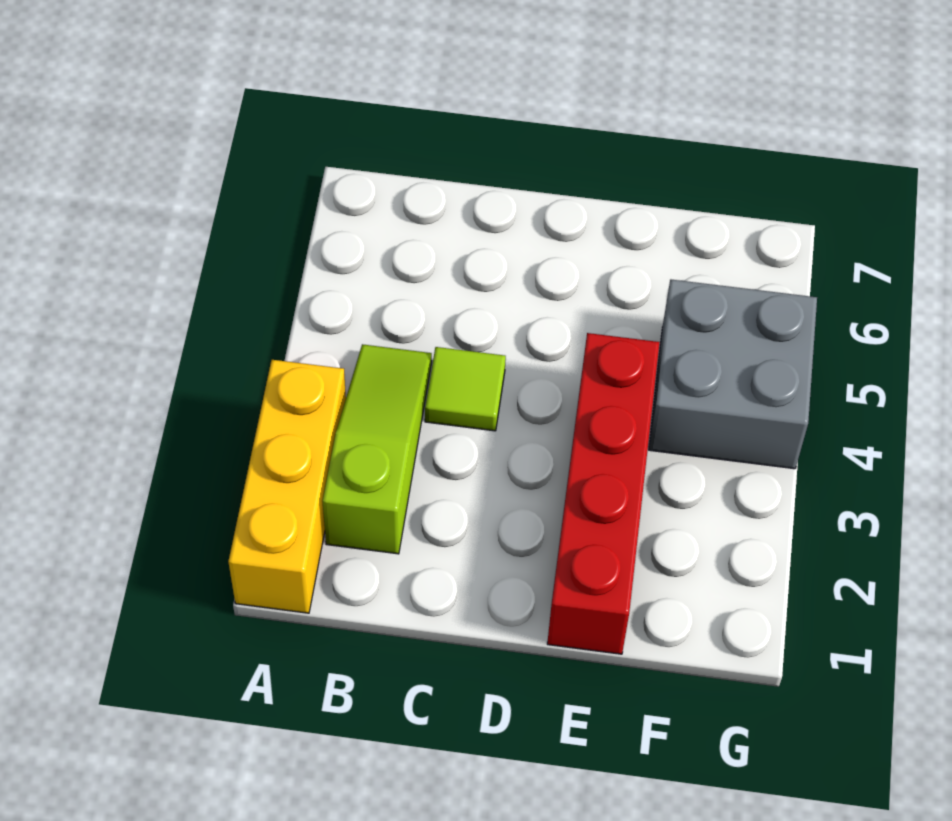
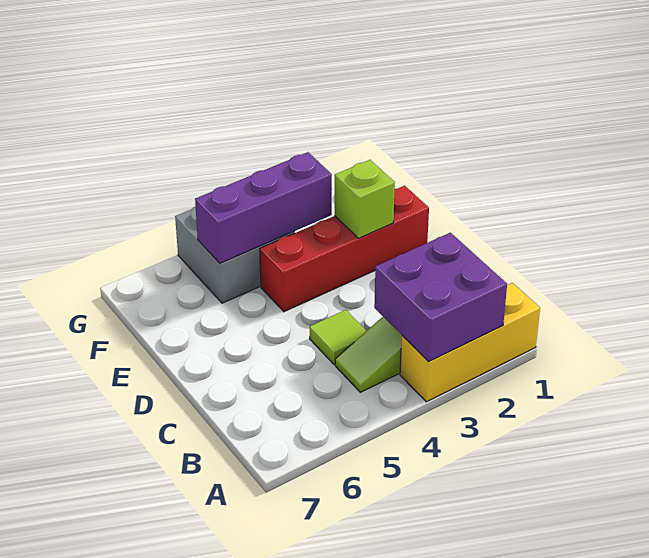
none -> purple brick A2:B3 level 2
none -> lime brick E2 level 2
none -> purple brick F3:F5 level 2

